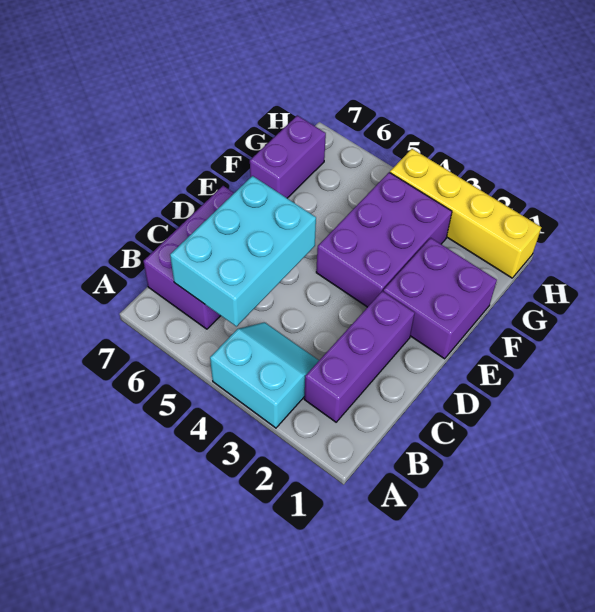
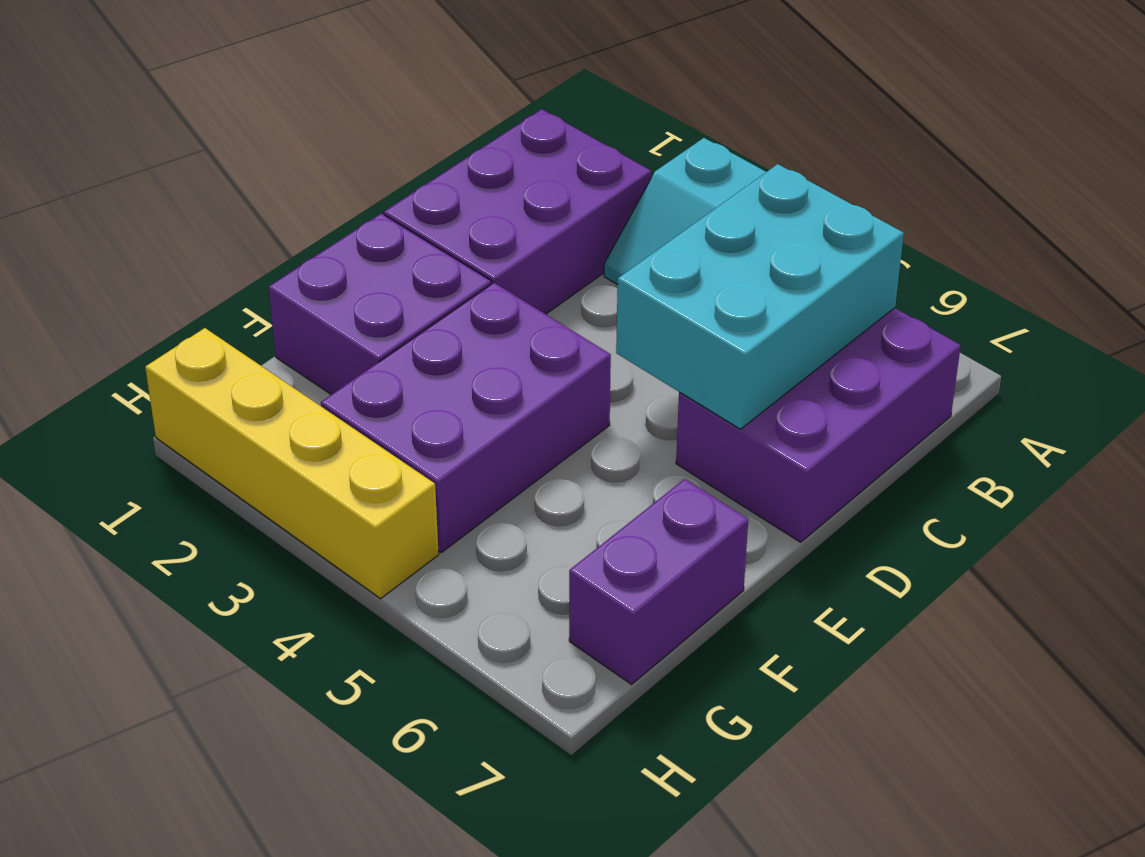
purple brick B2:D2 level 1 -> purple brick B1:D2 level 1

